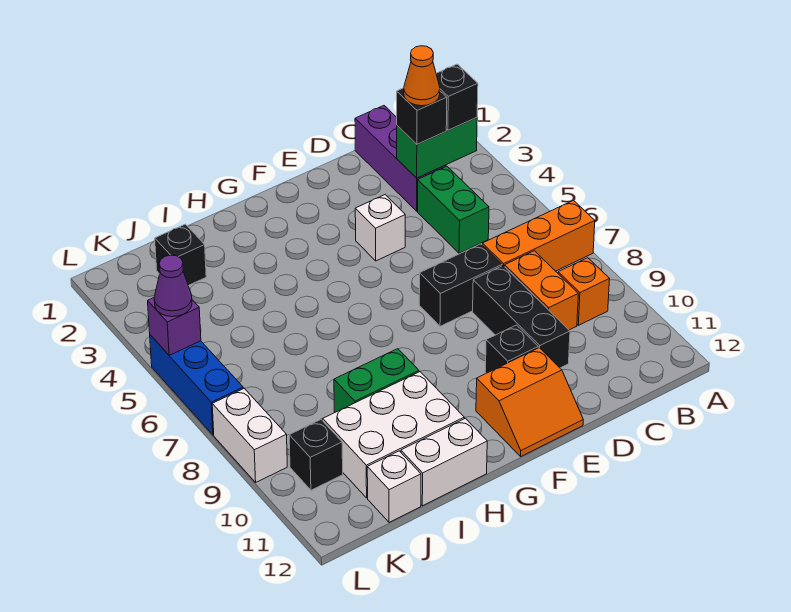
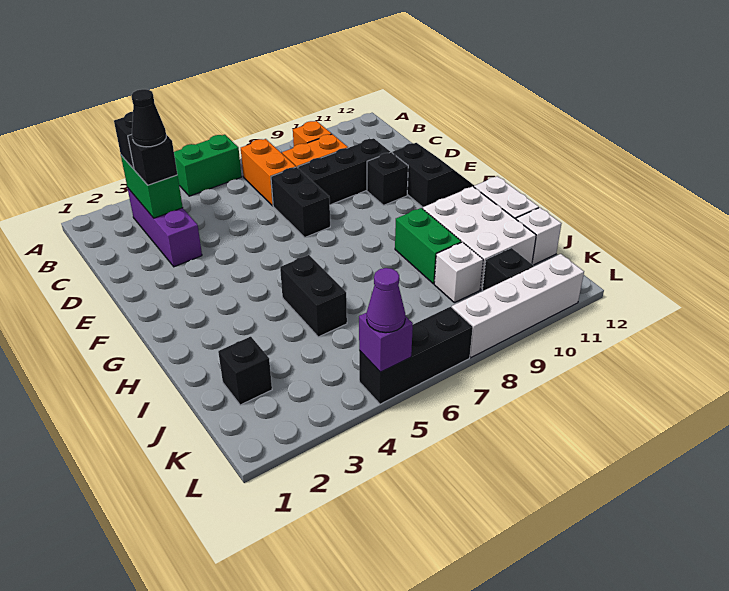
orange brick A7:C7 level 1 -> orange brick B7:C7 level 1
purple brick C1:C3 level 1 -> purple brick B3:D3 level 1
orange cone C3 level 4 -> black cone C3 level 4
green brick C4:C5 level 1 -> green brick A5:A6 level 1
white brick E4 level 1 -> white brick J9 level 1
orange slope E11:F12 level 1 top 11 -> black slope E11:F12 level 1 top 11
none -> black brick H5:I5 level 1
blue brick L5:L7 level 1 -> black brick L5:L7 level 1
white brick L8:L9 level 1 -> white brick L8:L11 level 1

